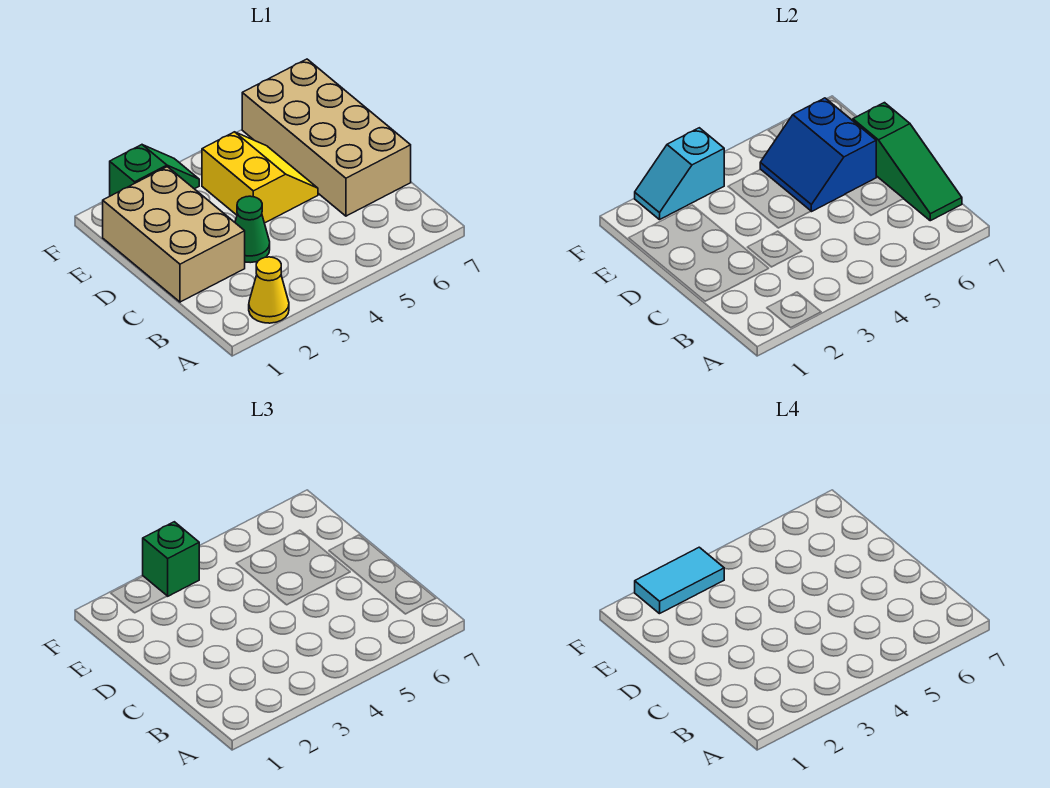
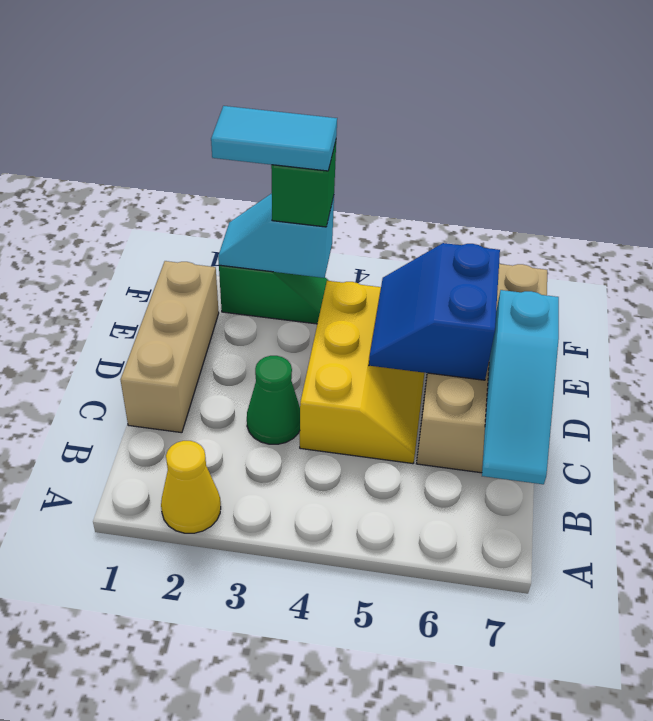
green slope B7:D7 level 2 top D -> cyan slope B7:D7 level 2 top D
tan brick C1:E2 level 1 -> tan brick C1:E1 level 1
yellow slope D4:E5 level 1 top 4 -> yellow slope C4:E5 level 1 top 4

